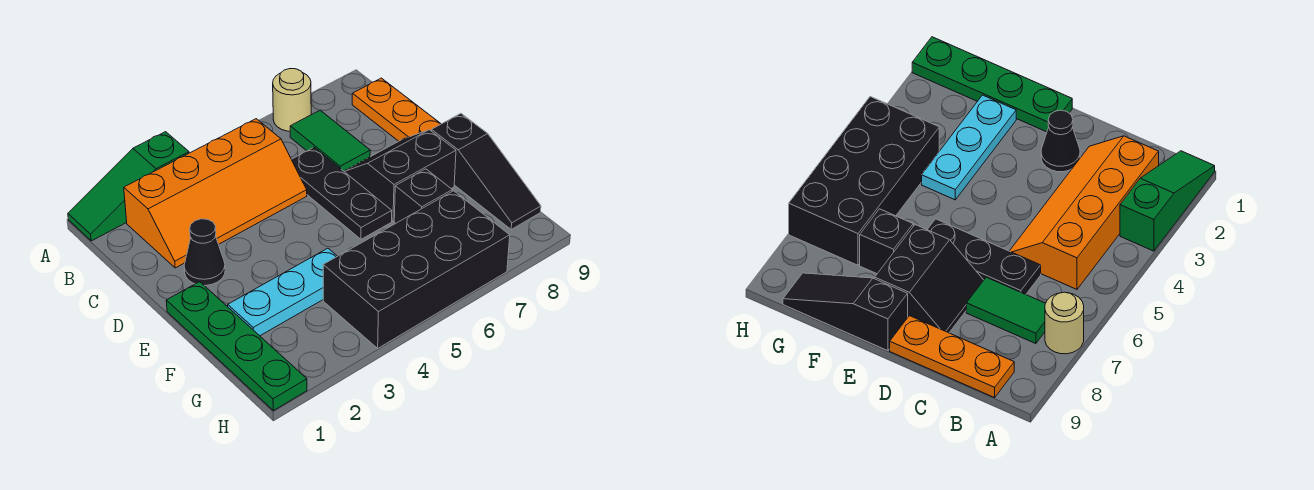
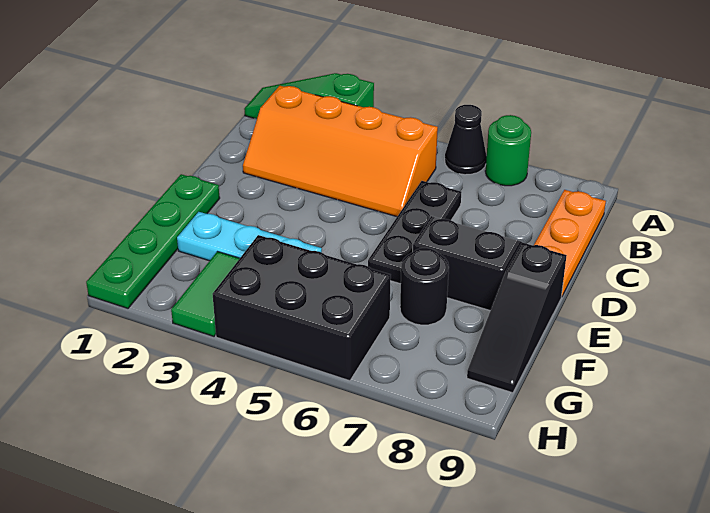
tan round brick A7 level 1 -> green round brick A7 level 1
green tile B7:C7 level 1 -> green tile G3:H3 level 1
black cone D2 level 1 -> black cone A6 level 1
black brick F7 level 1 -> black round brick F7 level 1
black brick G4:H7 level 1 -> black brick G4:H6 level 1

